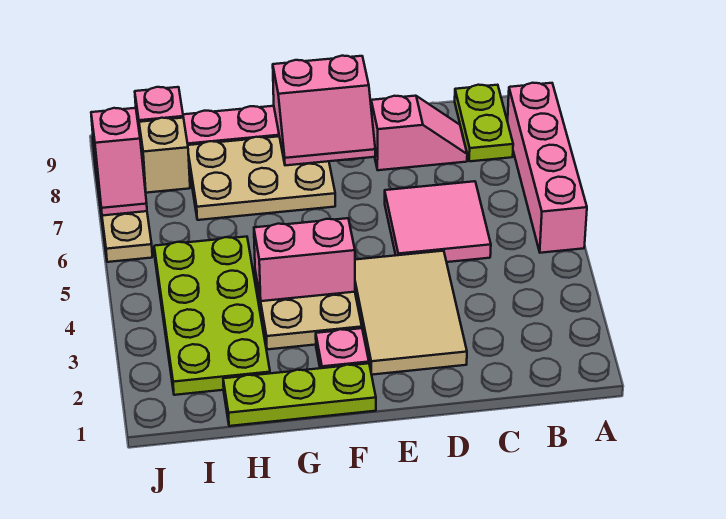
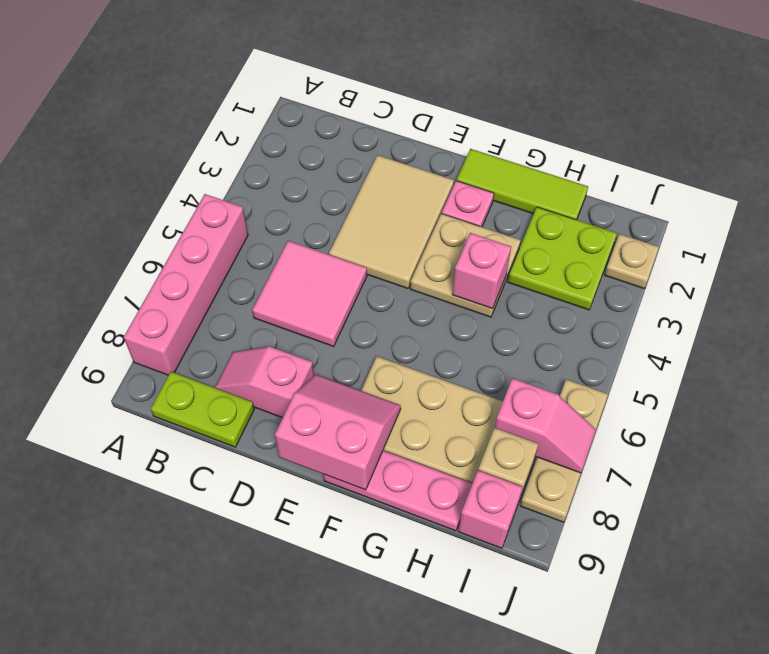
lime plate B8:B9 level 1 -> lime plate B9:C9 level 1
lime plate F1:H1 level 1 -> lime tile F1:H1 level 1
pink brick F4:G4 level 2 -> pink brick G4 level 2
lime plate H2:I5 level 1 -> lime plate H2:I3 level 1
none -> tan plate J2 level 1
pink slope J7:J8 level 2 top 8 -> pink slope I7:J7 level 2 top I

